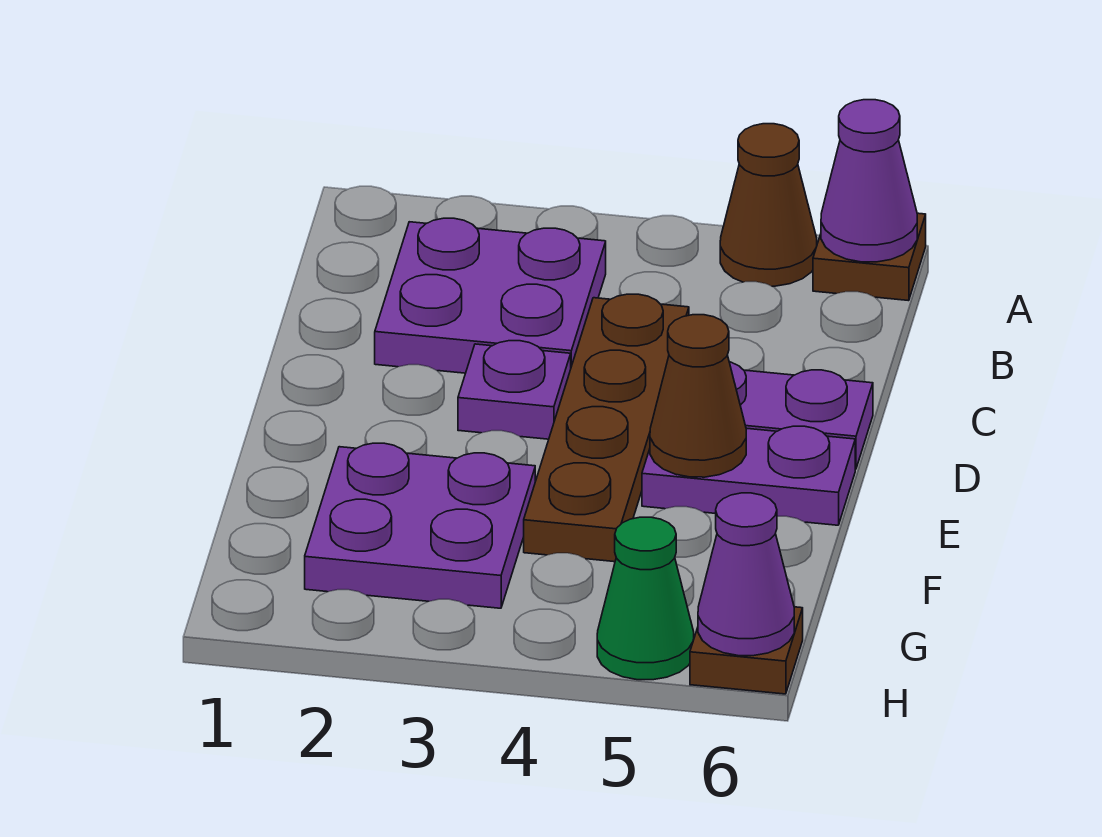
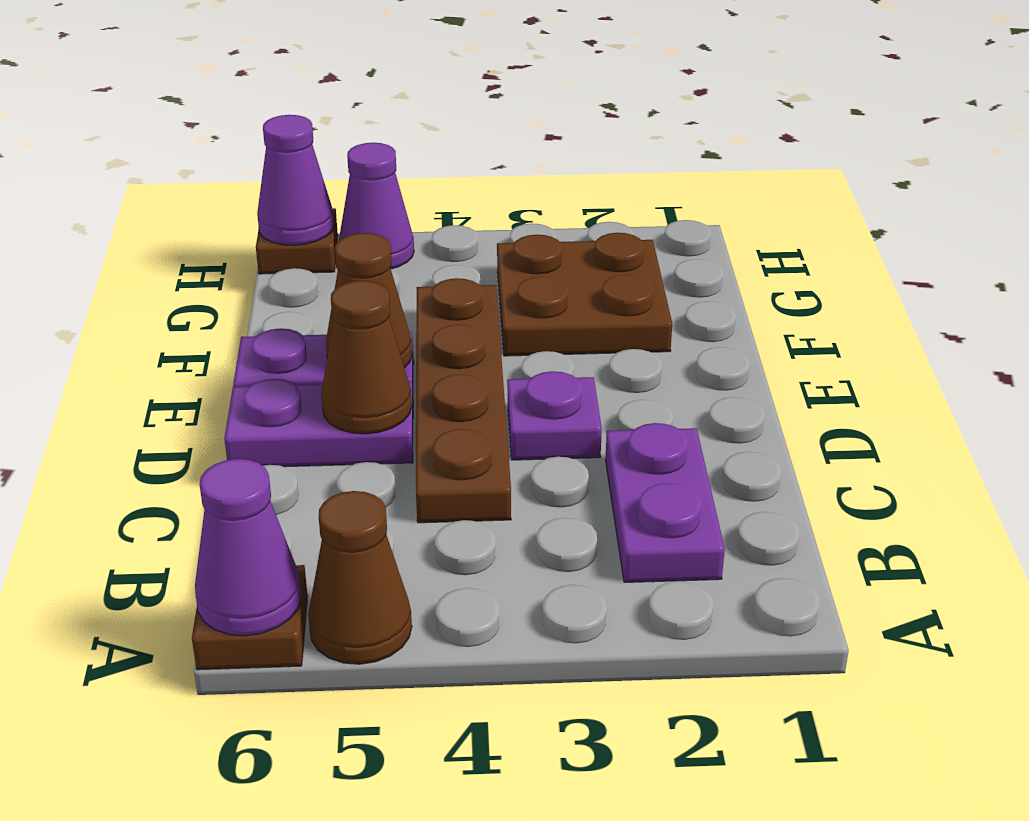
purple plate B2:C3 level 1 -> purple plate B2:C2 level 1
none -> brown cone D5 level 2
purple plate F2:G3 level 1 -> brown plate F2:G3 level 1
green cone H5 level 1 -> purple cone H5 level 1

